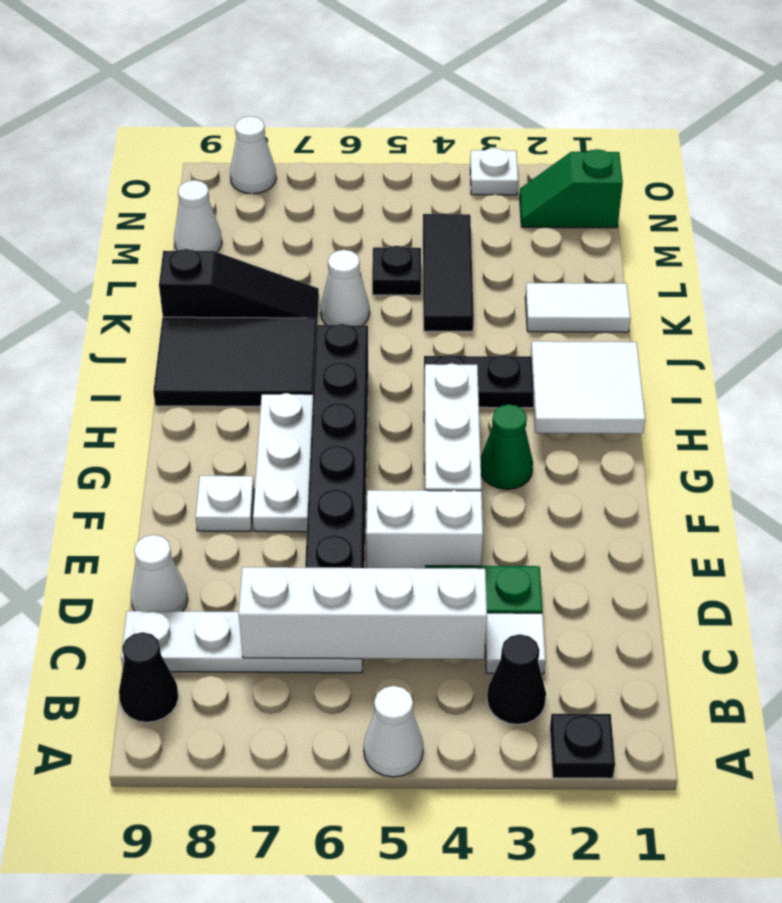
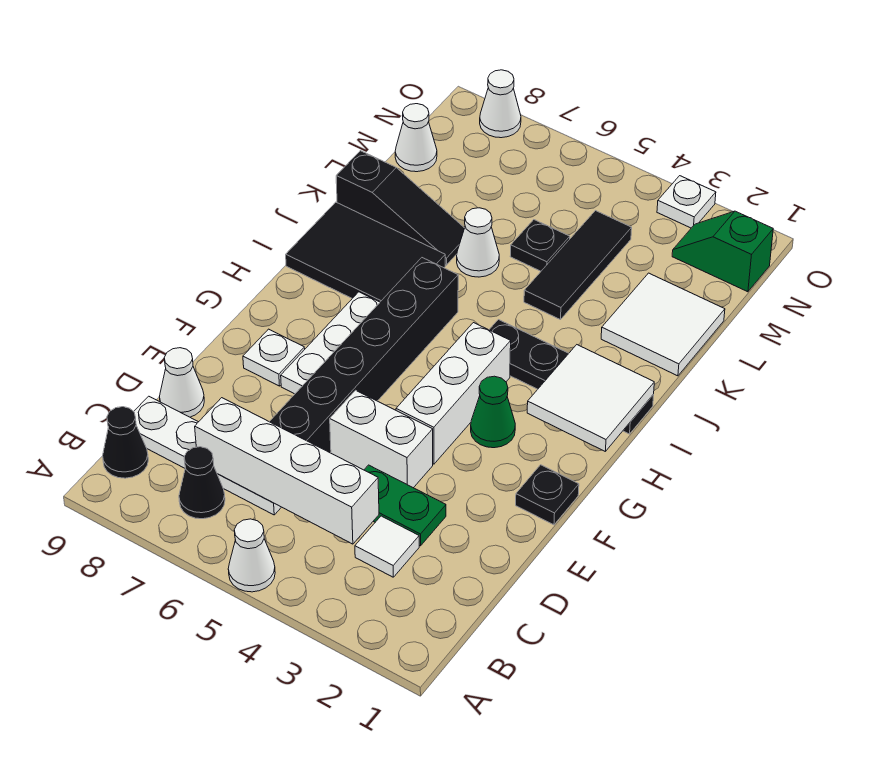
black plate A2 level 1 -> black plate F1 level 1
black cone B3 level 1 -> black cone B7 level 1
white tile K1:K2 level 1 -> white tile K1:L2 level 1

